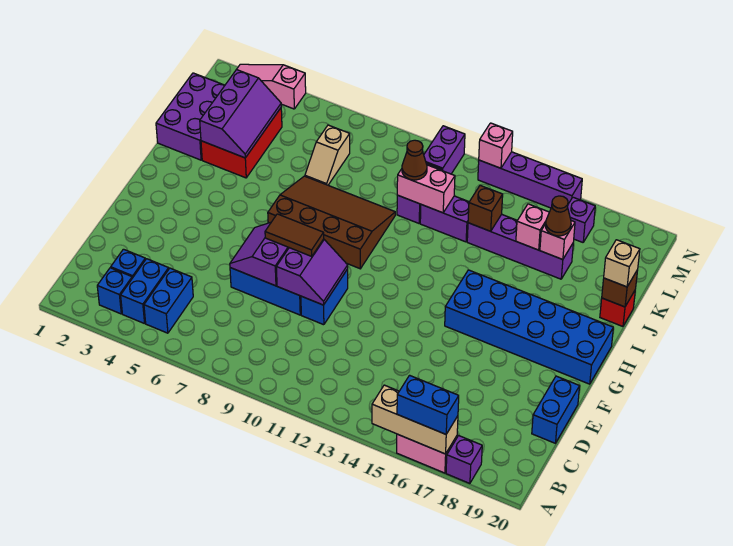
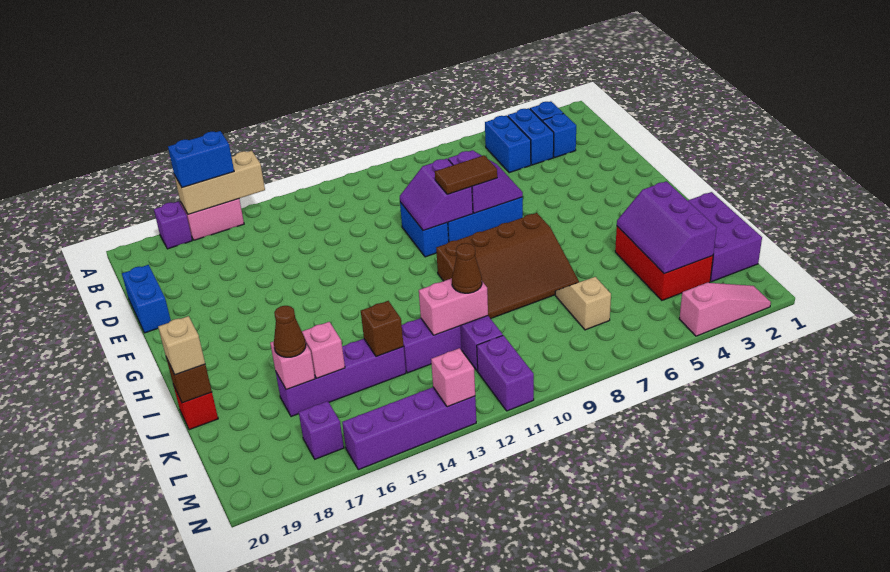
blue brick G15:H20 level 1 -> none

